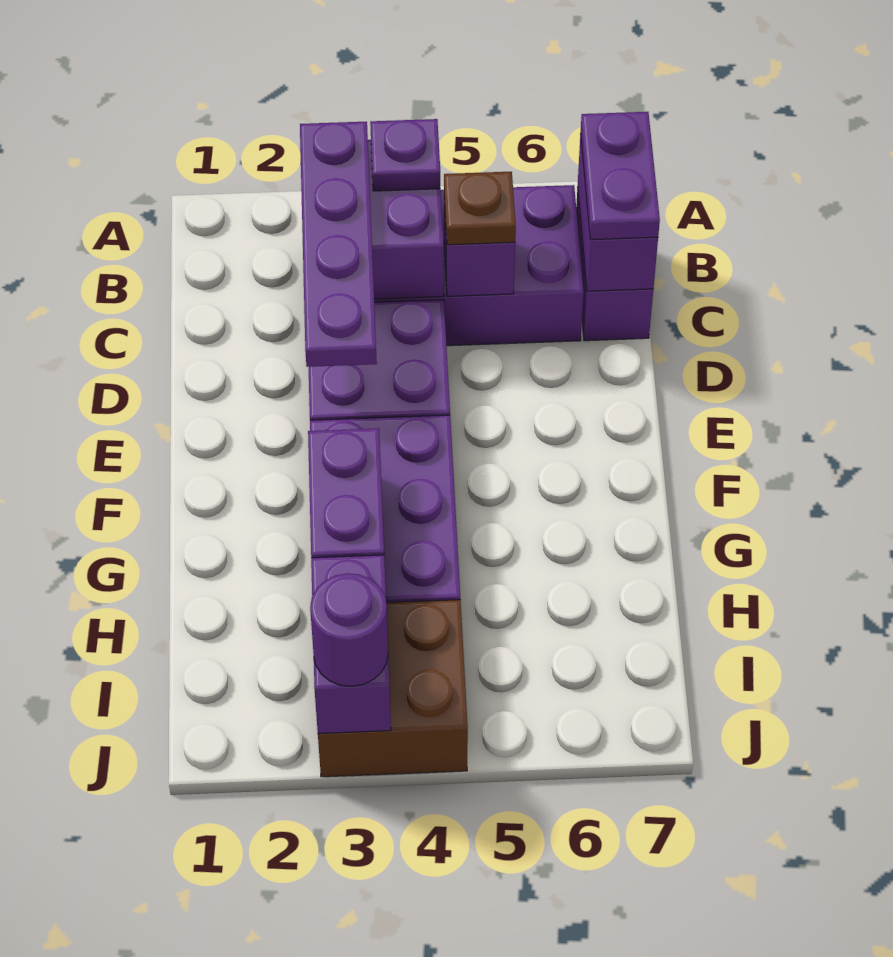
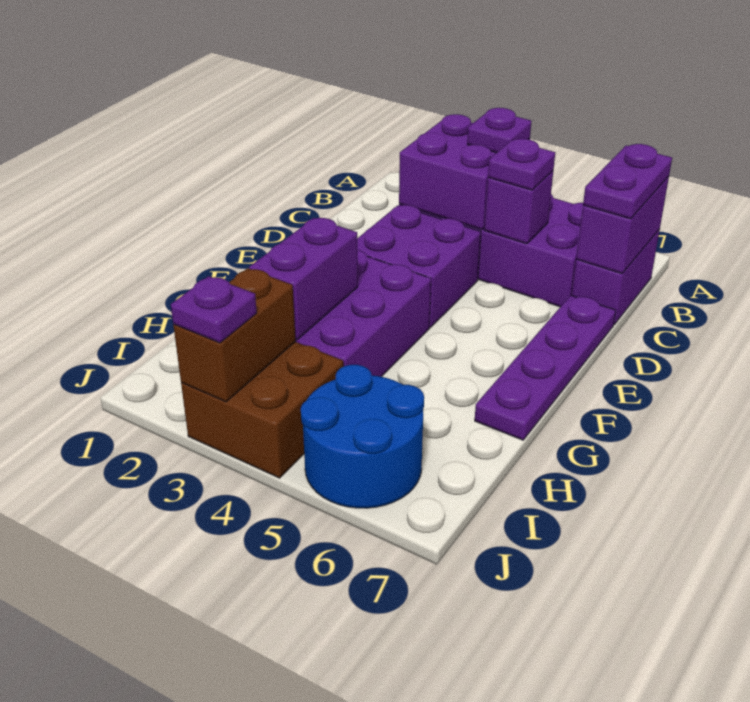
purple plate B3:E3 level 3 -> purple plate D7:G7 level 1
brown plate C5 level 3 -> purple plate C5 level 3
purple brick I3:J3 level 2 -> brown brick I3:J3 level 2
none -> blue round brick I5:J6 level 1
purple round brick J3 level 3 -> purple plate J3 level 3

